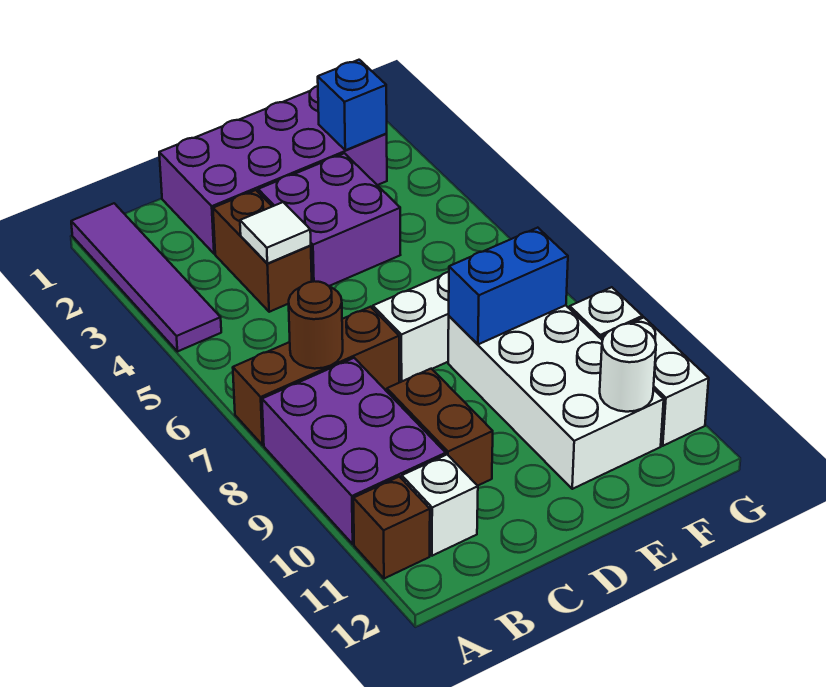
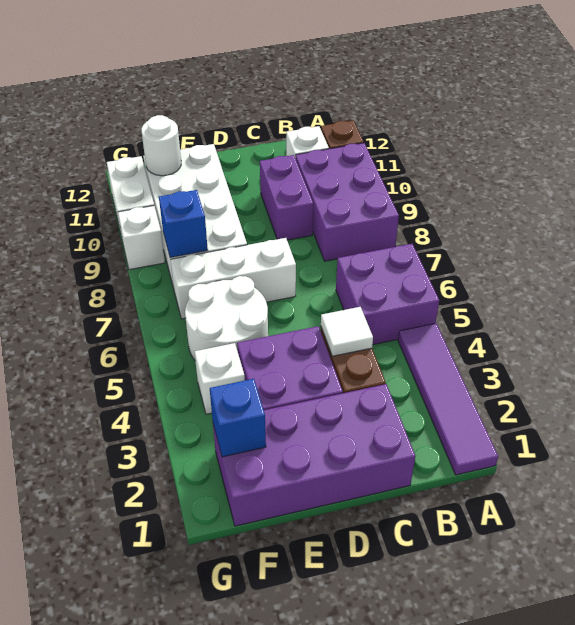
none -> purple brick A5:B6 level 1
brown brick A7:C7 level 1 -> none
brown round brick B7 level 2 -> none
brown brick C9:C10 level 1 -> purple brick C9:C10 level 1
none -> white round brick E5:F6 level 1
blue brick E8:F8 level 2 -> blue brick F8 level 2
none -> white brick F4 level 1

